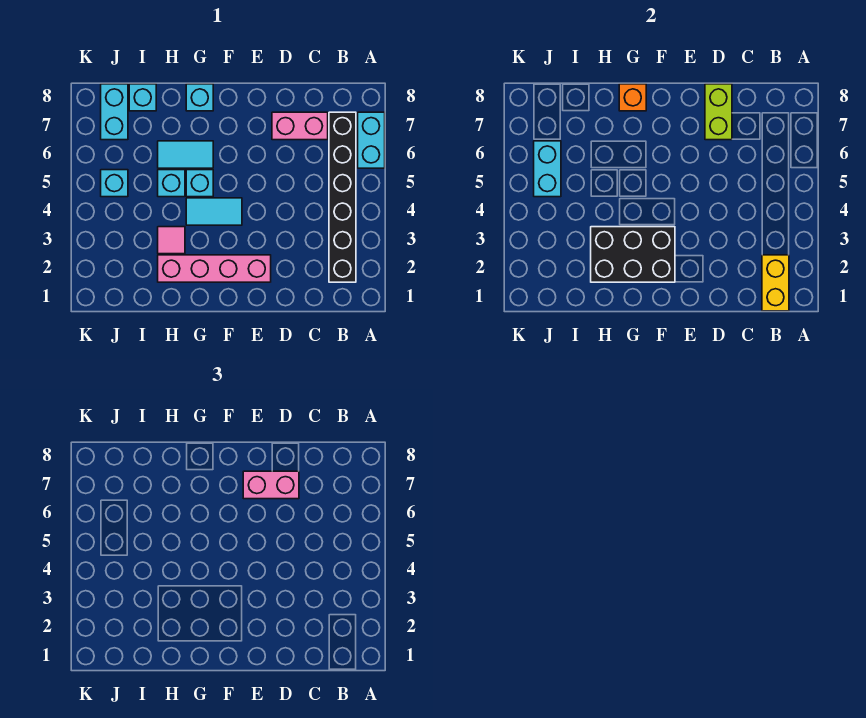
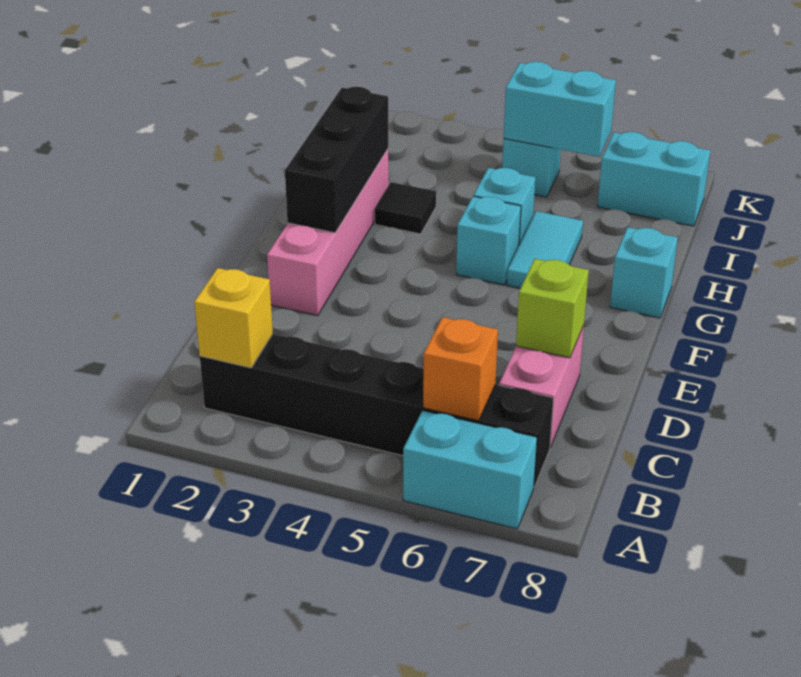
yellow brick B1:B2 level 2 -> yellow brick B2 level 2
lime brick D7:D8 level 2 -> lime brick D7 level 2
pink brick D7:E7 level 3 -> none
black brick F2:H3 level 2 -> black brick F2:H2 level 2
cyan tile F4:G4 level 1 -> none
orange brick G8 level 2 -> orange brick B6 level 2
pink tile H3 level 1 -> black tile H3 level 1
cyan brick I8 level 1 -> none

